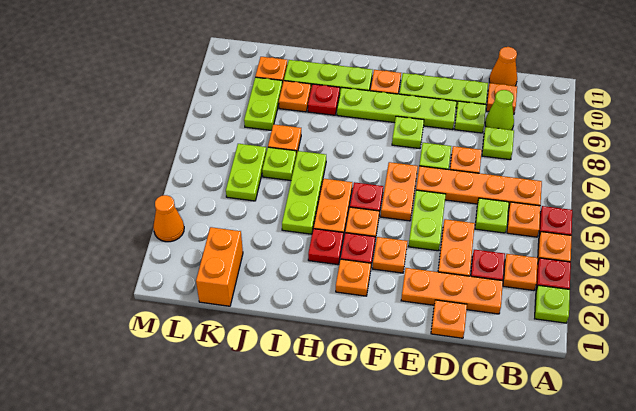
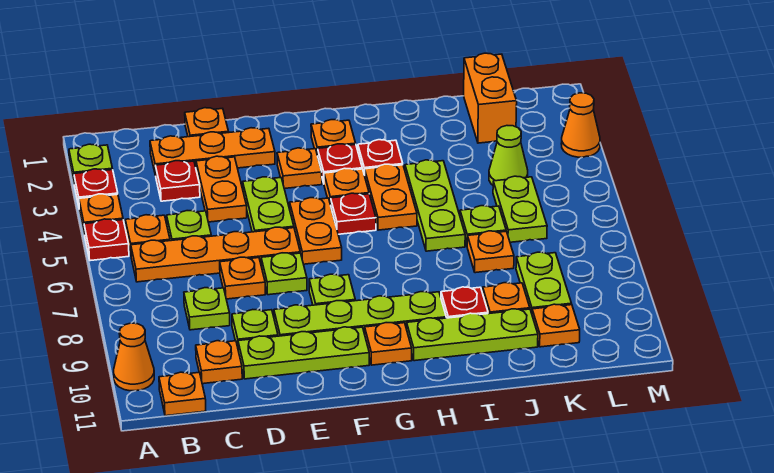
orange plate B3 level 1 -> orange plate B11 level 1
lime cone C9 level 1 -> lime cone K4 level 1
orange cone C11 level 1 -> orange cone A10 level 1

